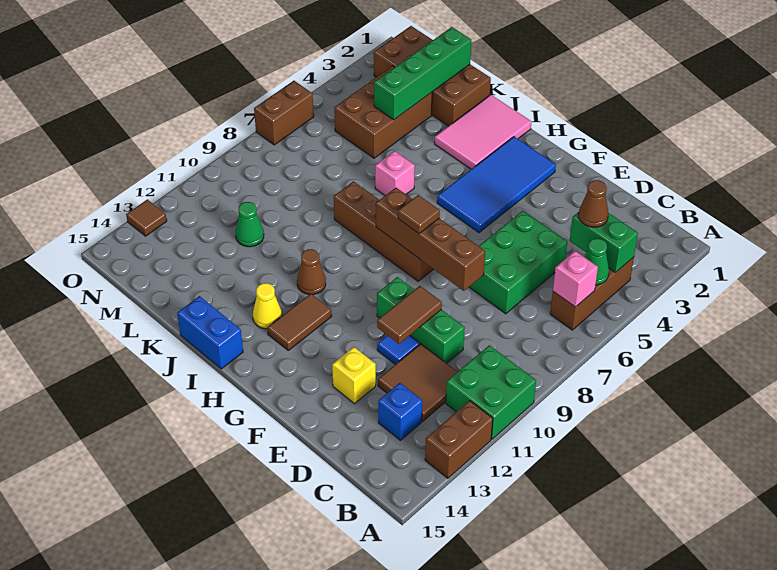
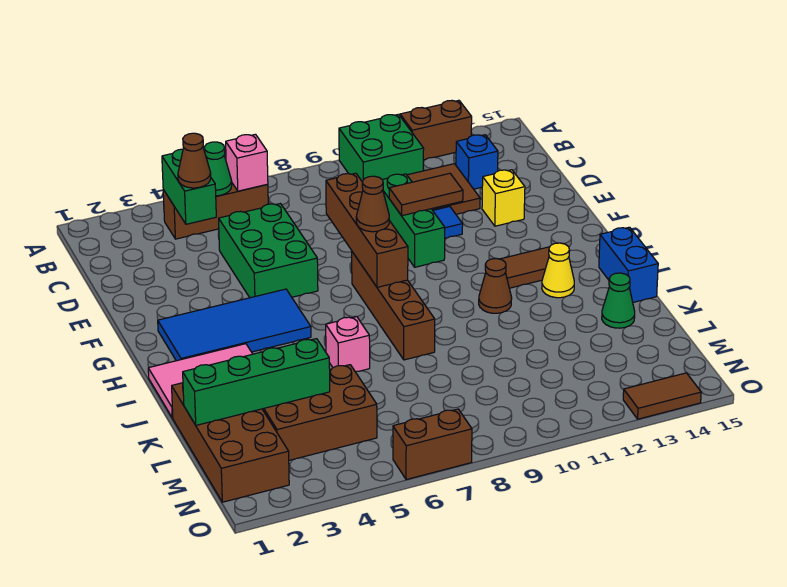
green brick D5:E7 level 1 -> green brick D5:F6 level 1
brown tile G8 level 3 -> brown cone G8 level 3
green cone L11 level 1 -> green cone K14 level 1
brown tile O13 level 1 -> brown tile O13:O14 level 1

